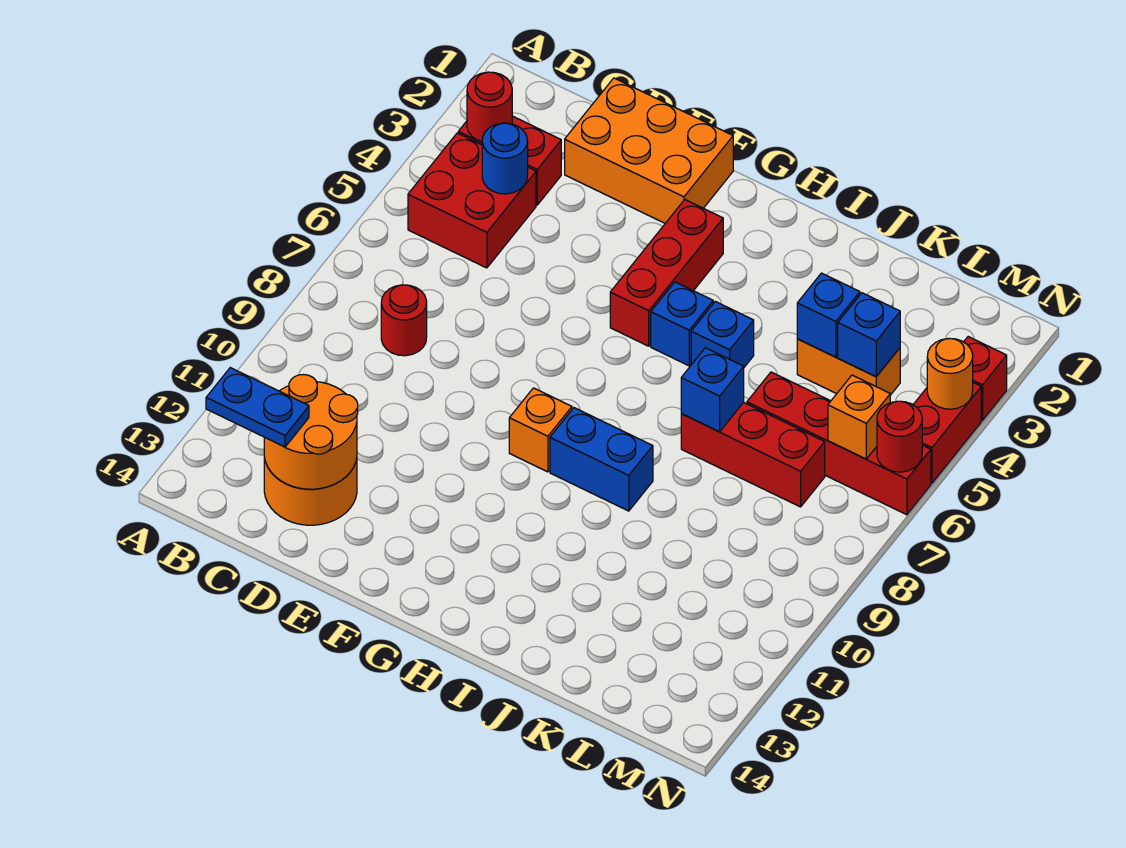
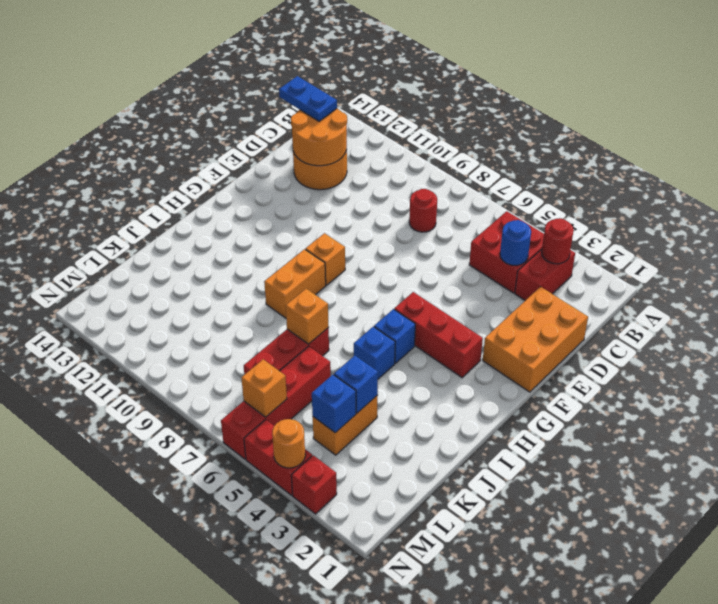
blue plate B13:C13 level 3 -> blue plate C13:C14 level 3
blue brick H9:I9 level 1 -> orange brick H9:I9 level 1
blue brick J7 level 2 -> orange brick J7 level 2
red round brick N6 level 2 -> none

